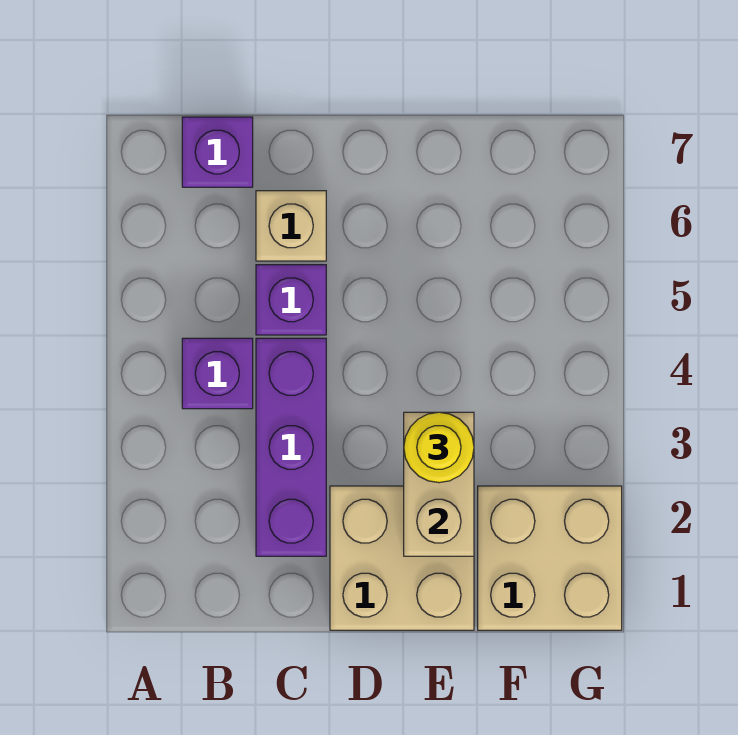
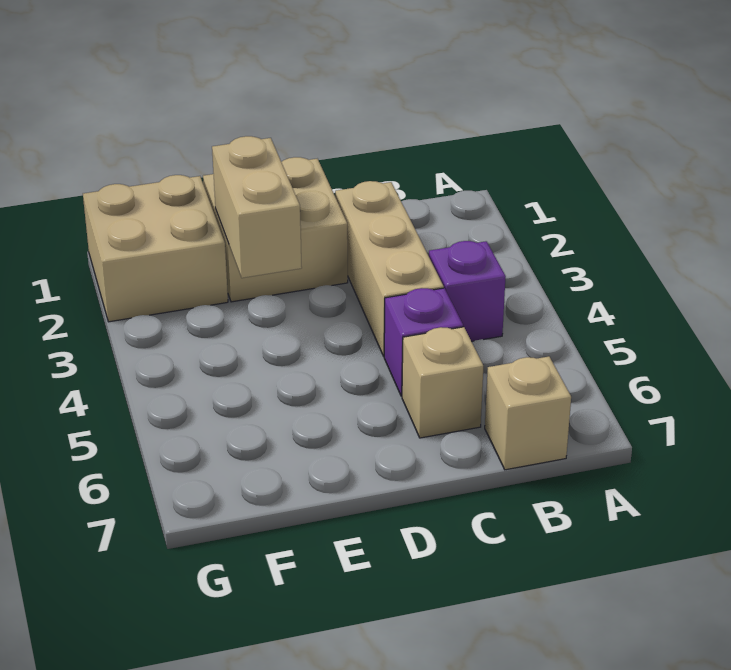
purple brick B7 level 1 -> tan brick B7 level 1
purple brick C2:C4 level 1 -> tan brick C2:C4 level 1
yellow round brick E3 level 3 -> none

